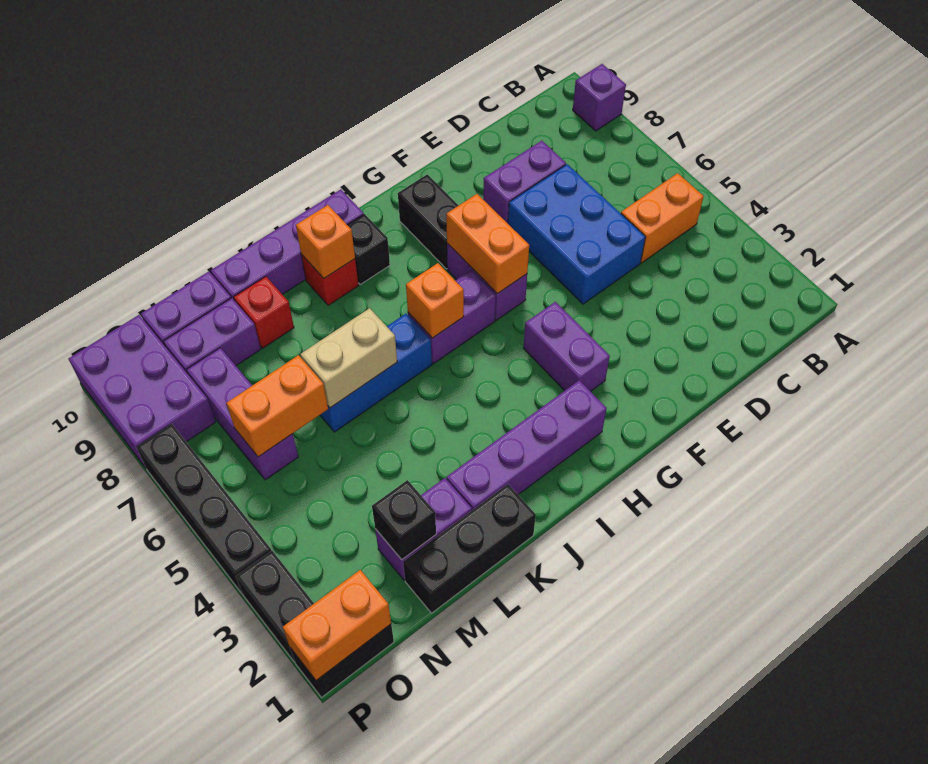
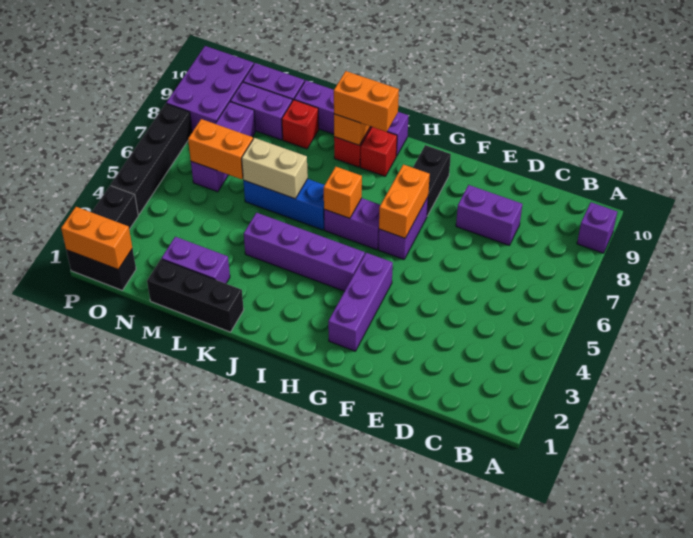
orange brick B5:C5 level 1 -> orange brick I9:J9 level 3
blue brick D5:E7 level 1 -> none
purple brick G3:G4 level 1 -> purple brick G2:G4 level 1
purple brick H2:K2 level 1 -> purple brick H4:K4 level 1
black brick I9 level 1 -> red brick I9 level 1
black brick M2 level 2 -> none

